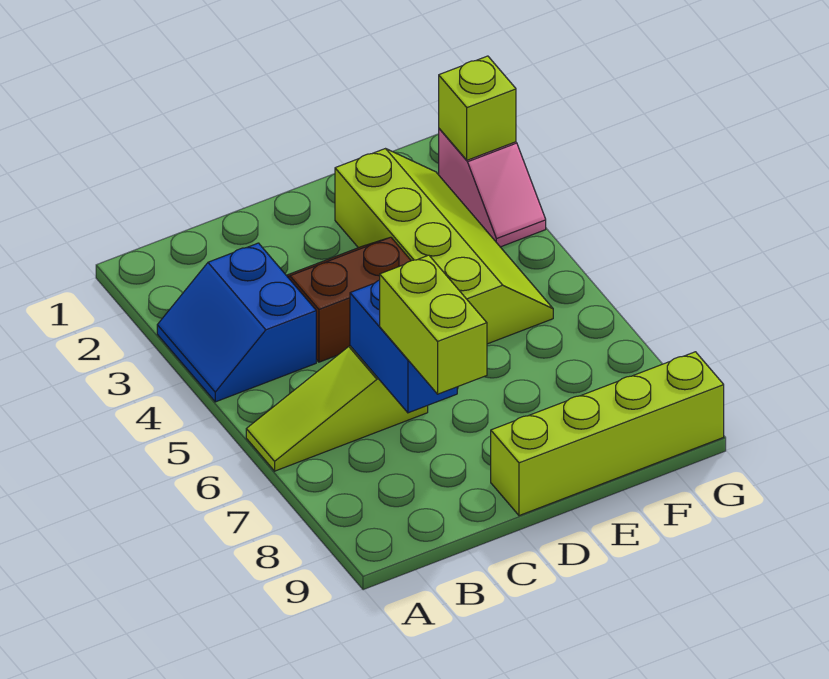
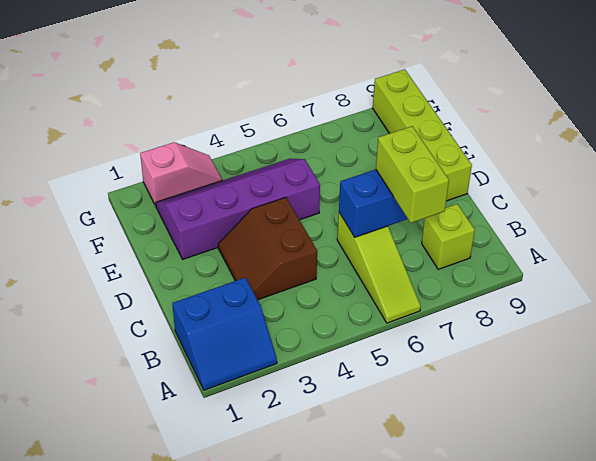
blue slope A3:B4 level 1 top B -> blue slope A1:B2 level 1 top B
lime brick C7:C8 level 3 -> lime brick B7:C7 level 3
lime slope E2:F5 level 1 top E -> purple slope E2:F5 level 1 top E
lime brick G2 level 2 -> lime brick B8 level 1

